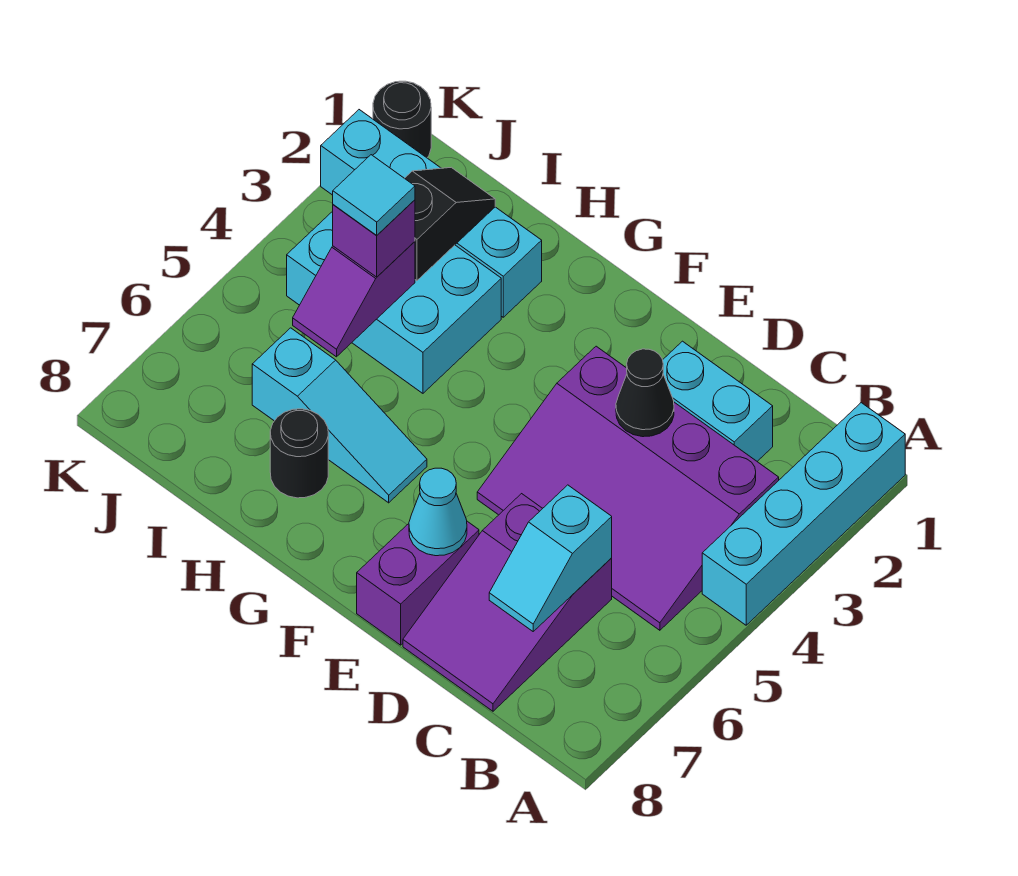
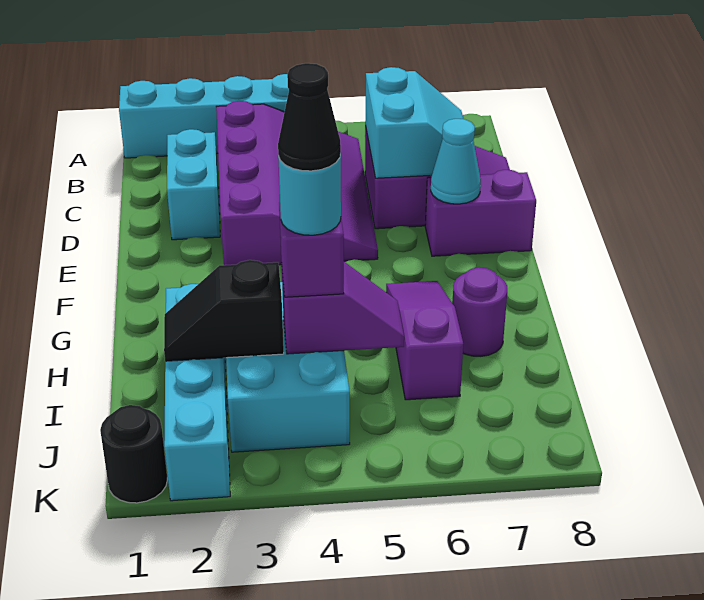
cyan slope C6:C7 level 2 top 6 -> cyan slope C6:D7 level 2 top 6
black cone D3 level 2 -> black cone I4 level 5
cyan slope G6:I6 level 1 top I -> purple slope G6:I6 level 1 top I
black round brick H7 level 1 -> purple round brick H7 level 1
cyan tile I4 level 4 -> cyan round brick I4 level 4

